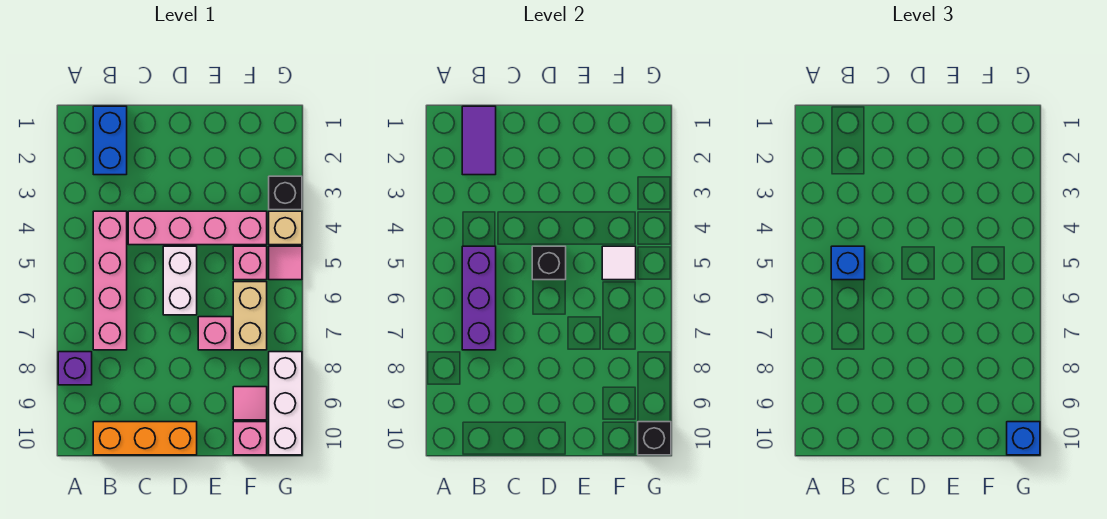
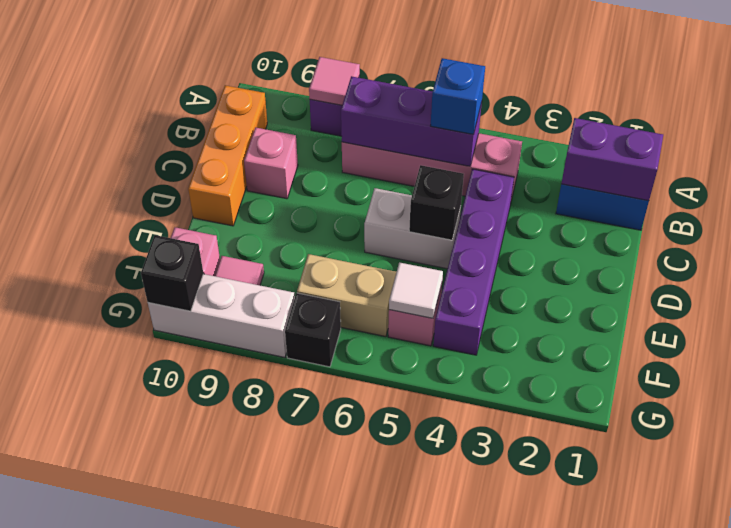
purple tile B1:B2 level 2 -> purple brick B1:B2 level 2
pink brick C4:F4 level 1 -> purple brick C4:F4 level 1
pink brick E7 level 1 -> pink brick C9 level 1
black brick G3 level 1 -> black brick G7 level 1
tan brick G4 level 1 -> none
pink tile G5 level 1 -> pink tile A8 level 2
blue brick G10 level 3 -> none

